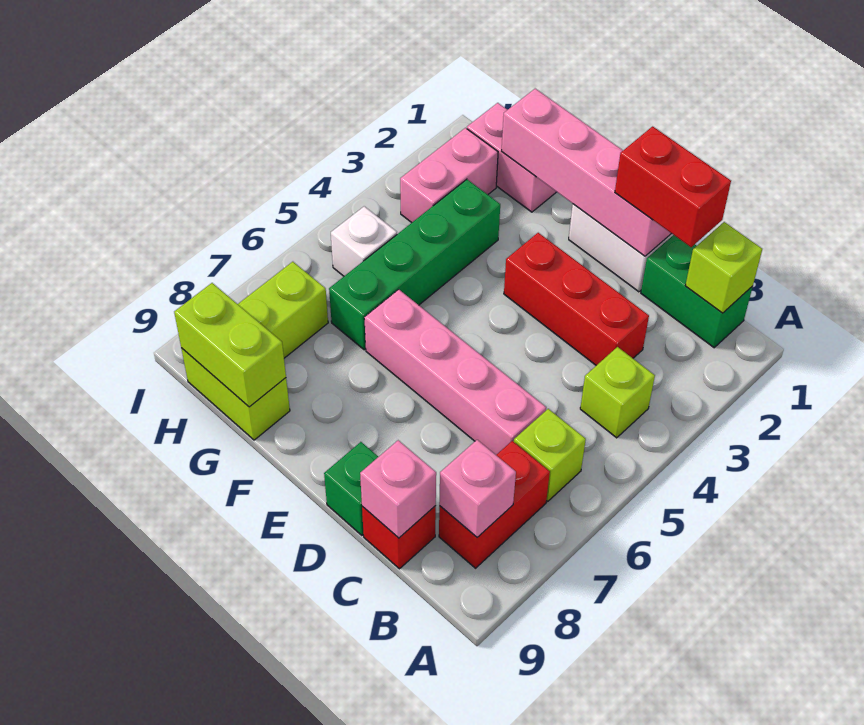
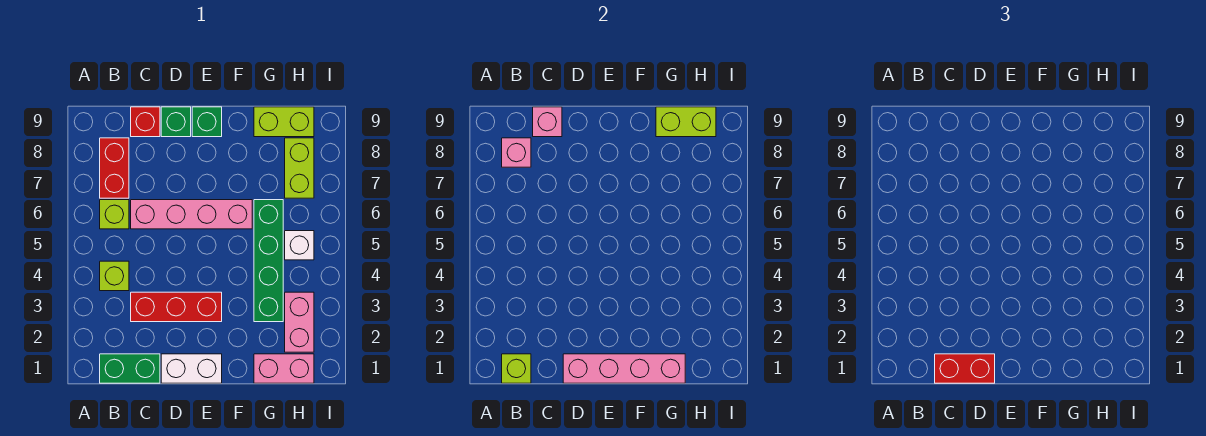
none -> green brick E9 level 1

